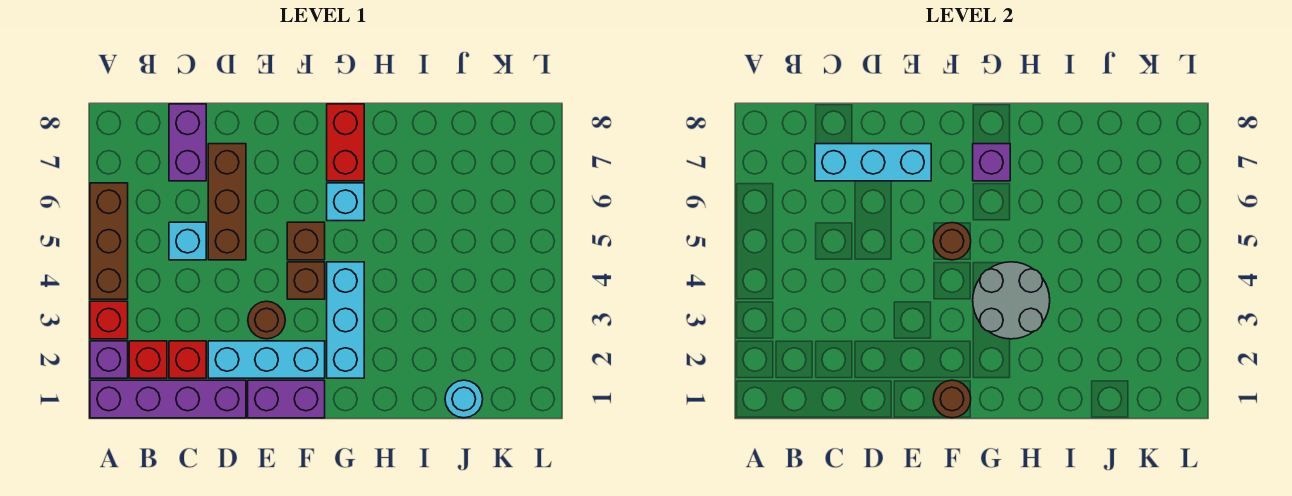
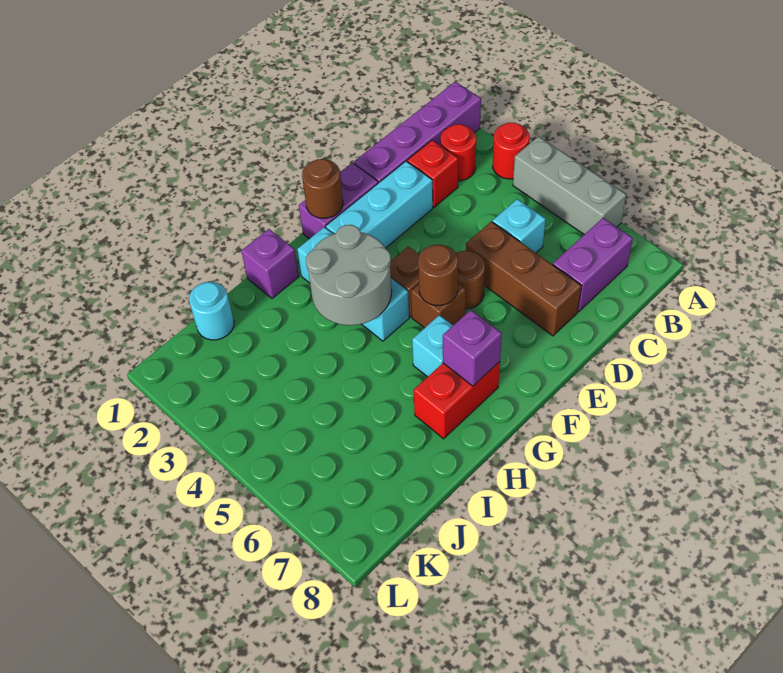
purple brick A2 level 1 -> purple brick H1 level 1
red brick A3 level 1 -> red round brick A3 level 1
brown brick A4:A6 level 1 -> grey brick A4:A6 level 1
red brick B2 level 1 -> red round brick B2 level 1
purple brick C7:C8 level 1 -> purple brick B7:C7 level 1
cyan brick C7:E7 level 2 -> none
brown round brick E3 level 1 -> brown round brick E5 level 1
red brick G7:G8 level 1 -> red brick G7:H7 level 1

